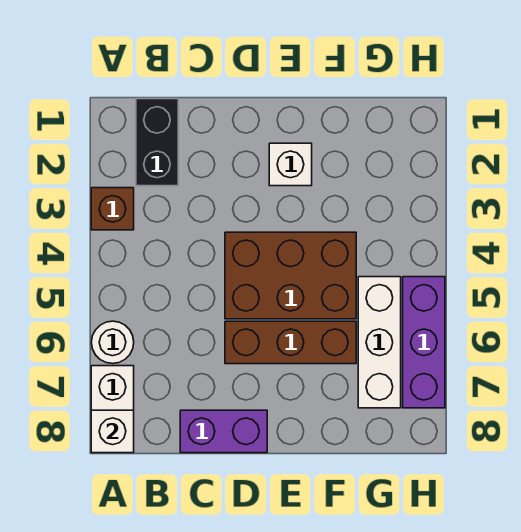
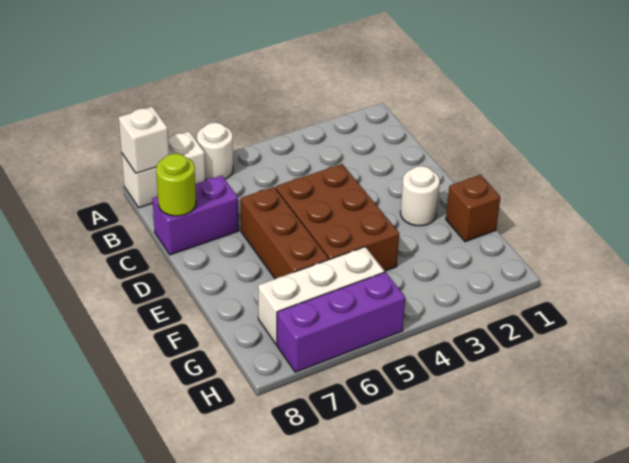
brown brick A3 level 1 -> brown brick F1 level 1
black brick B1:B2 level 1 -> none
purple brick C8:D8 level 1 -> purple brick C7:C8 level 1
none -> lime round brick C8 level 2
white brick E2 level 1 -> white round brick E2 level 1

